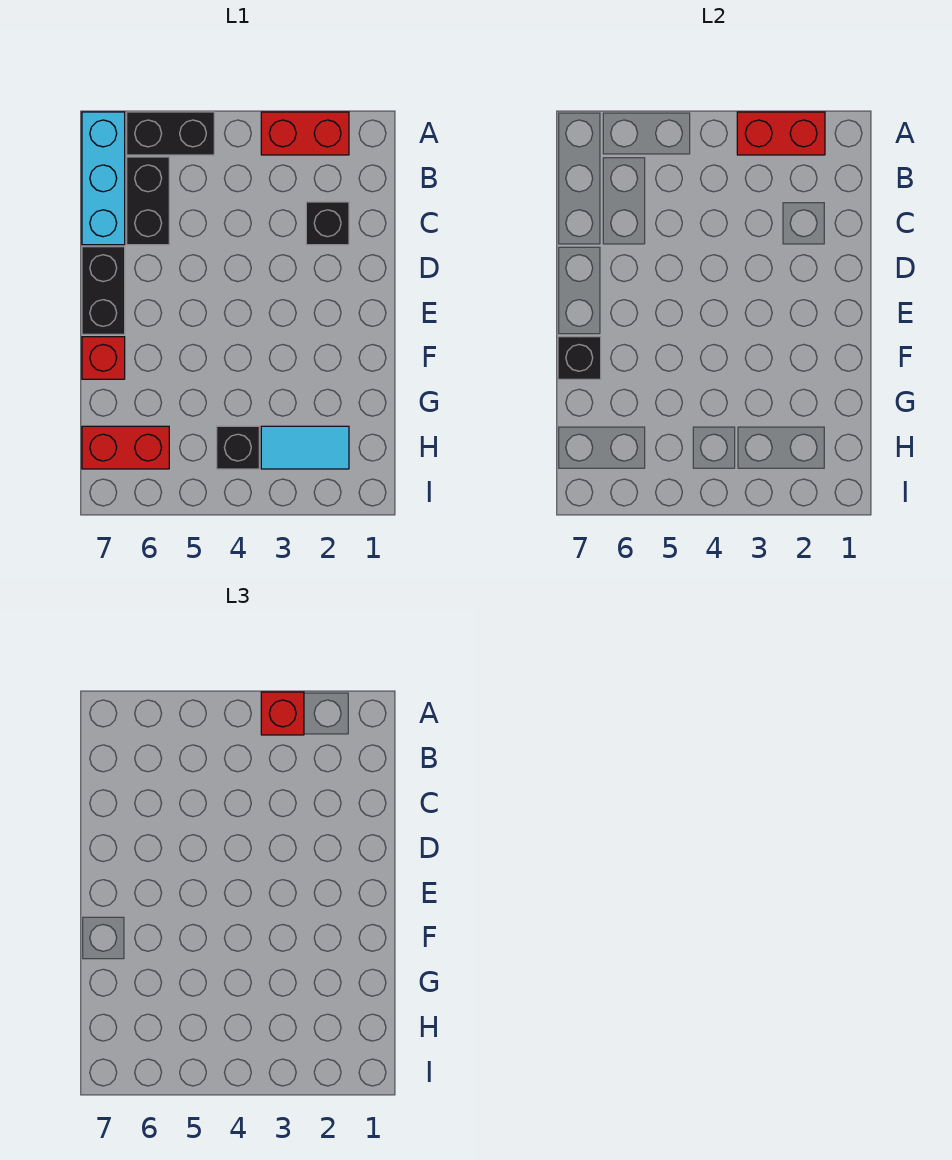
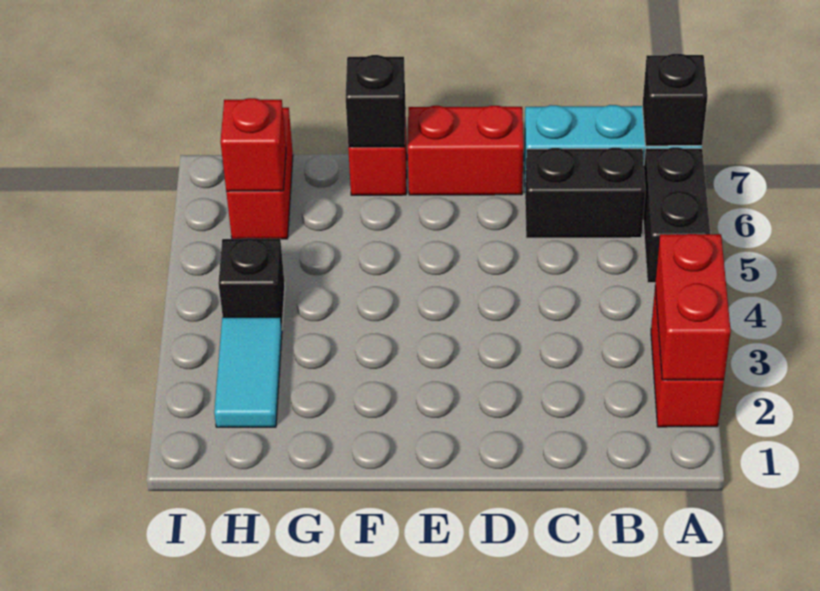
red brick A3 level 3 -> red brick H6 level 2
black brick C2 level 1 -> black brick A7 level 2
black brick D7:E7 level 1 -> red brick D7:E7 level 1

